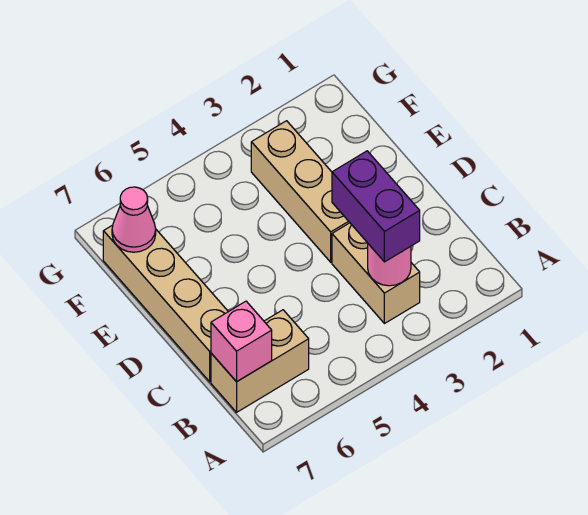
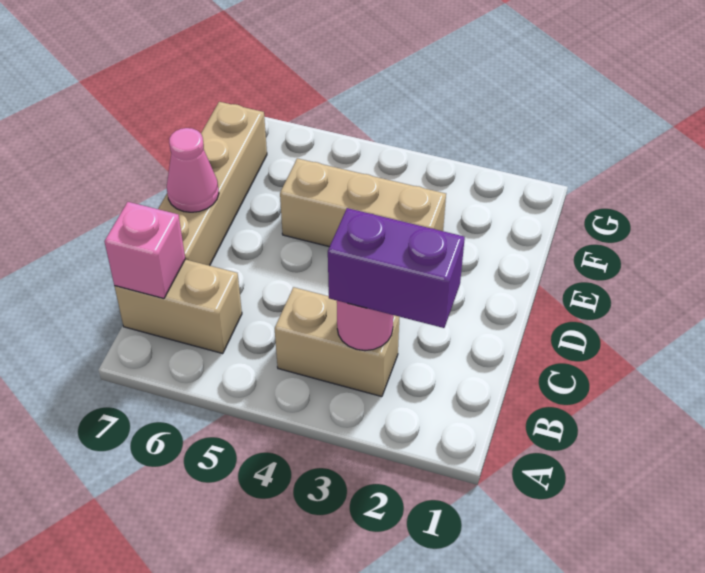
tan brick B3:C3 level 1 -> tan brick B3:B4 level 1
purple brick B3:C3 level 3 -> purple brick B2:B3 level 3
tan brick D3:F3 level 1 -> tan brick E3:E5 level 1
pink cone F7 level 2 -> pink cone D7 level 2

